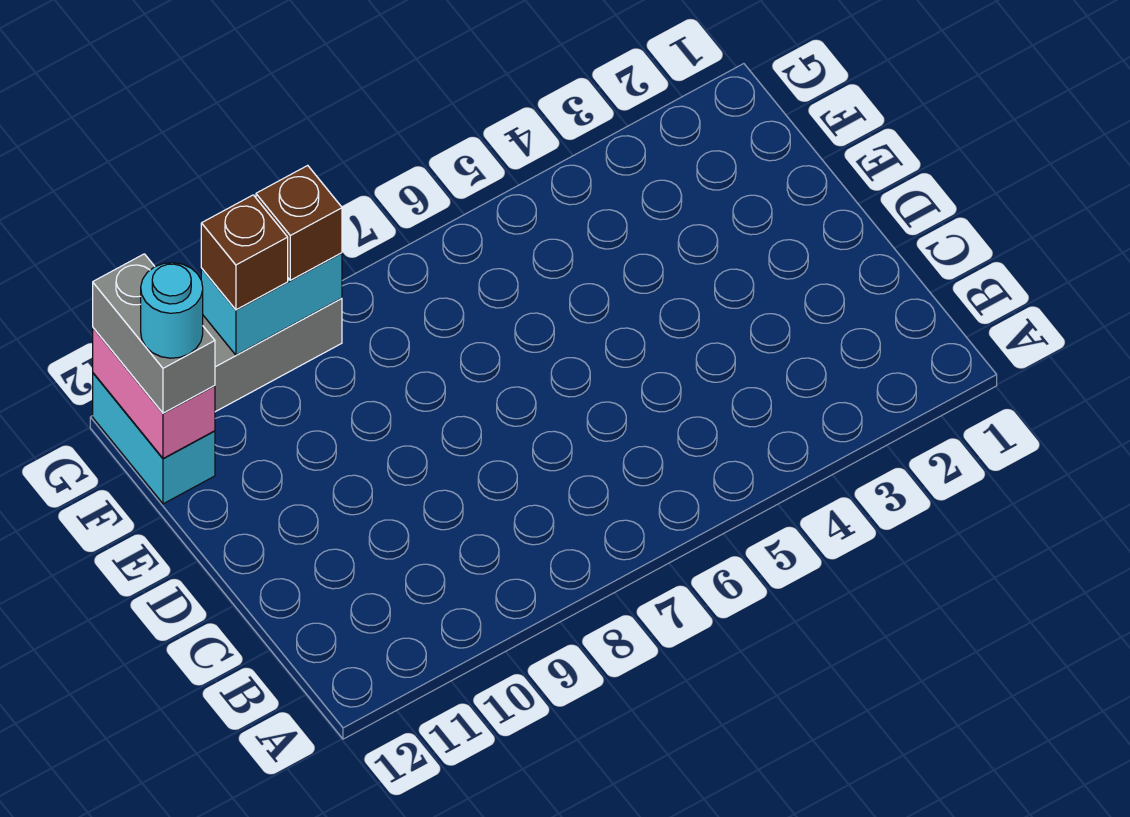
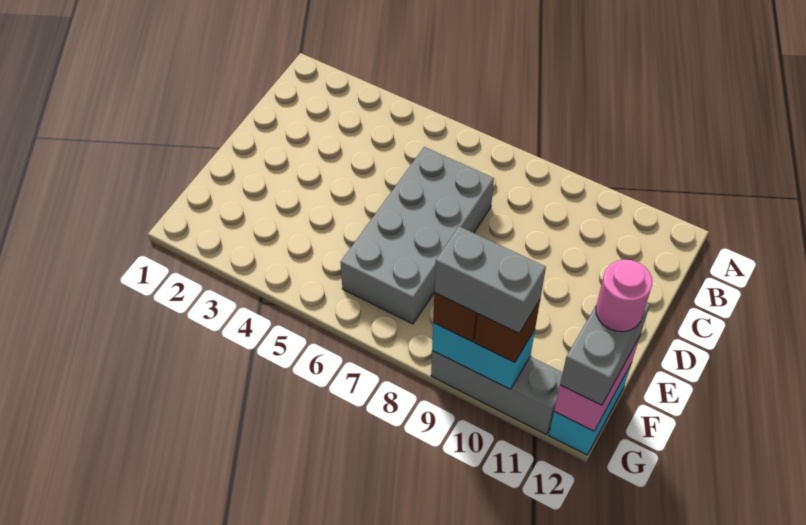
none -> grey brick C6:F7 level 1
cyan round brick F12 level 4 -> pink round brick F12 level 4
none -> grey brick G9:G10 level 4

